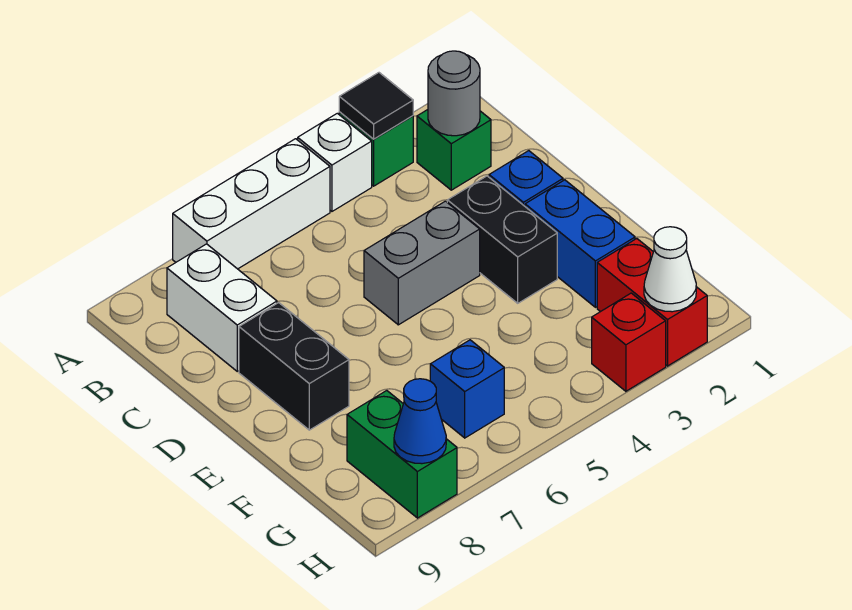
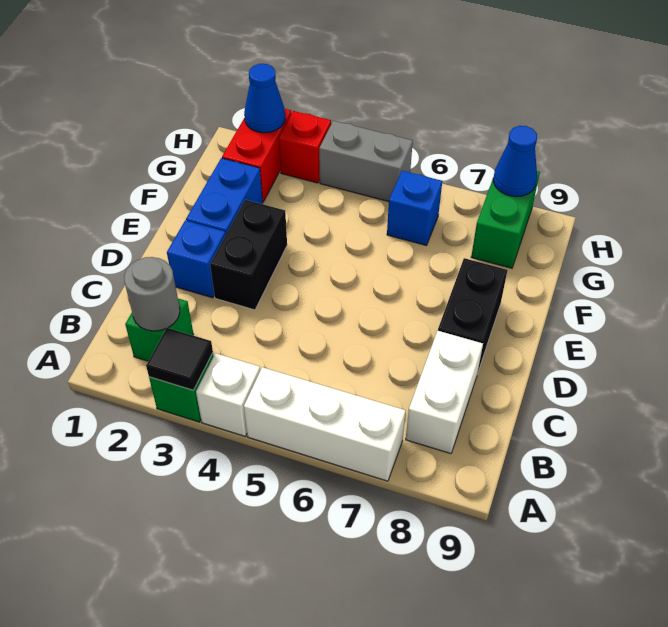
grey brick D4:D5 level 1 -> grey brick H4:H5 level 1
white cone H2 level 2 -> blue cone H2 level 2

